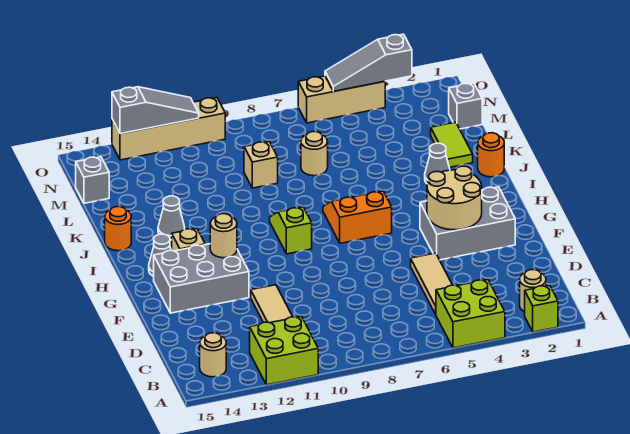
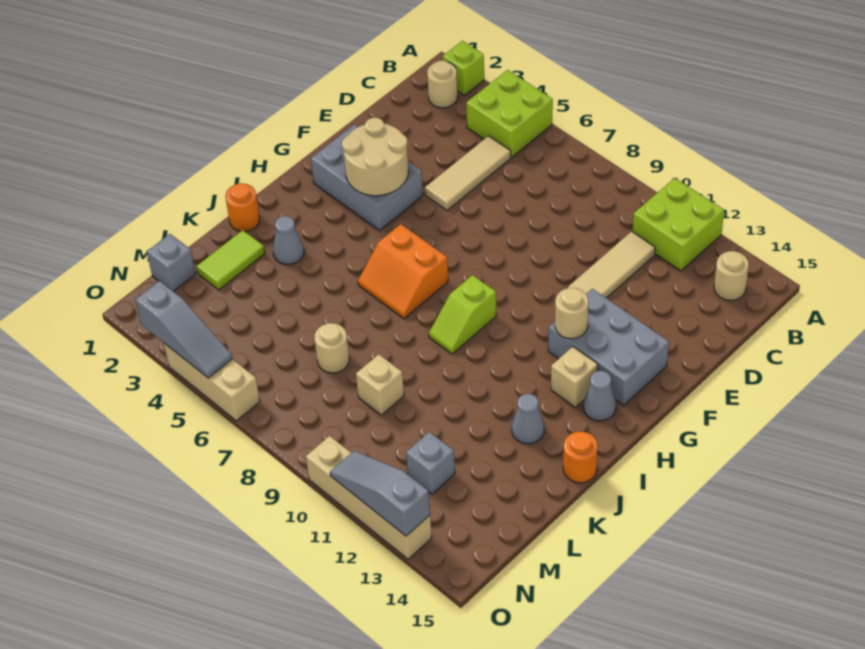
grey brick M15 level 1 -> grey brick M12 level 1

